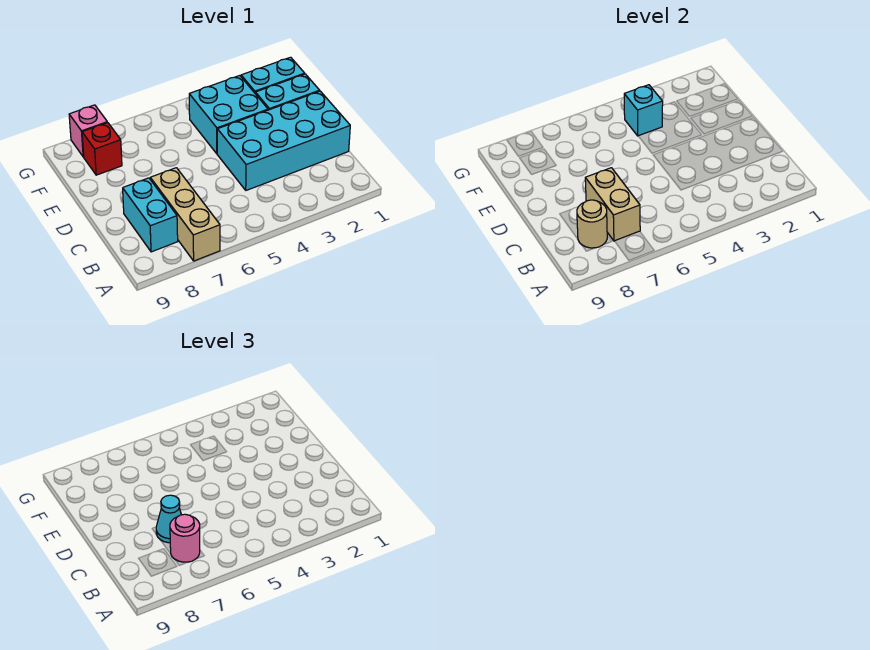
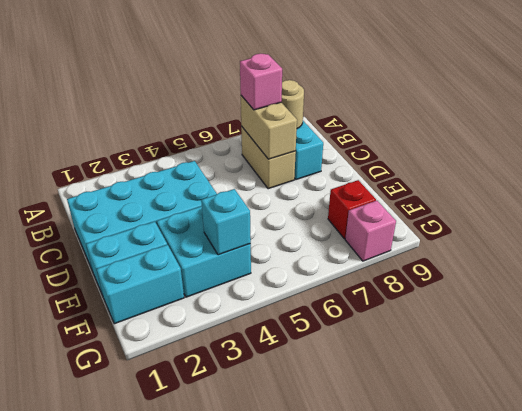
tan brick A7:C7 level 1 -> tan brick B7:C7 level 1
pink round brick B7 level 3 -> pink brick B7 level 3
cyan cone C7 level 3 -> none

